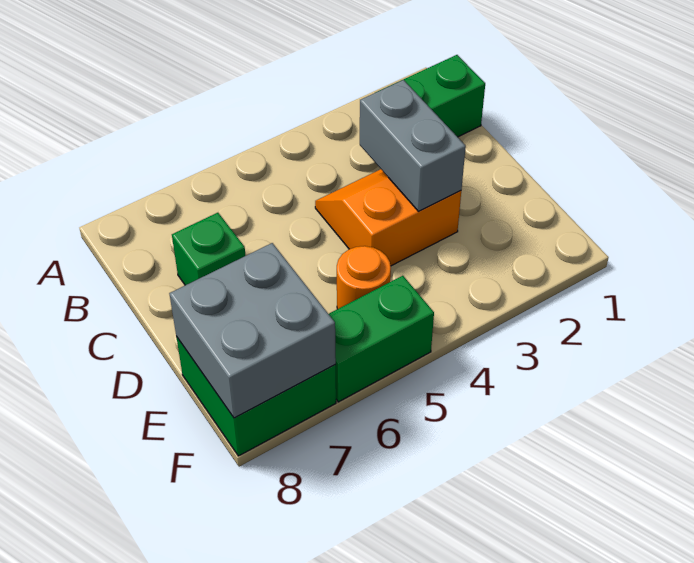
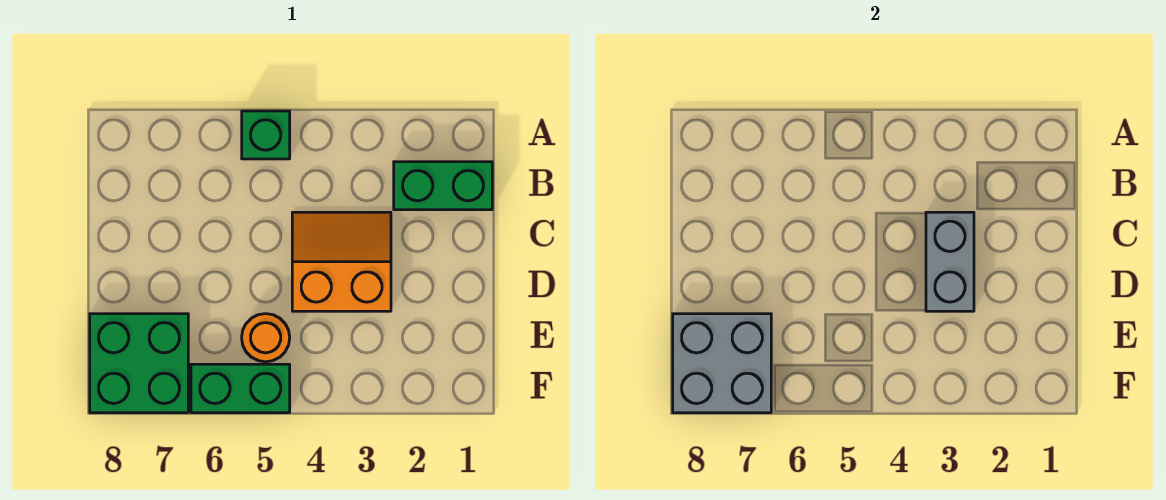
green brick C7 level 1 -> green brick A5 level 1

